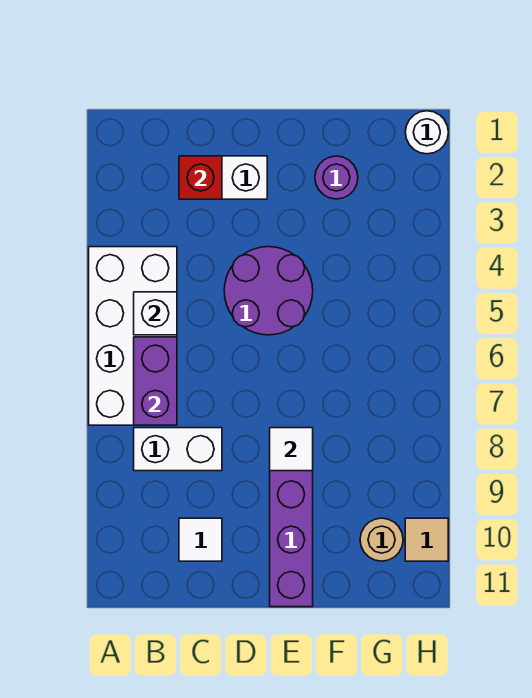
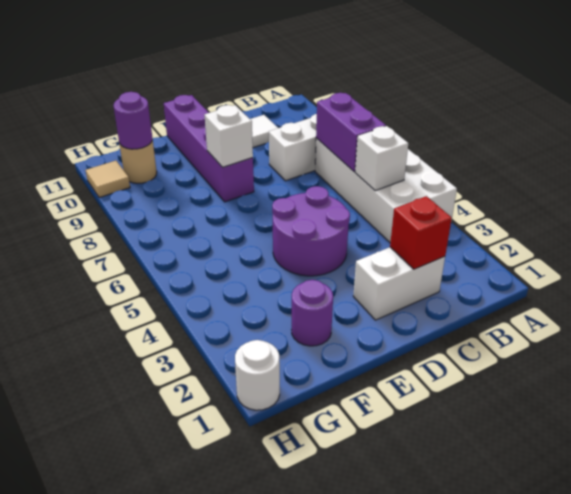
white tile E8 level 2 -> white brick E8 level 2
none -> purple round brick G10 level 2

